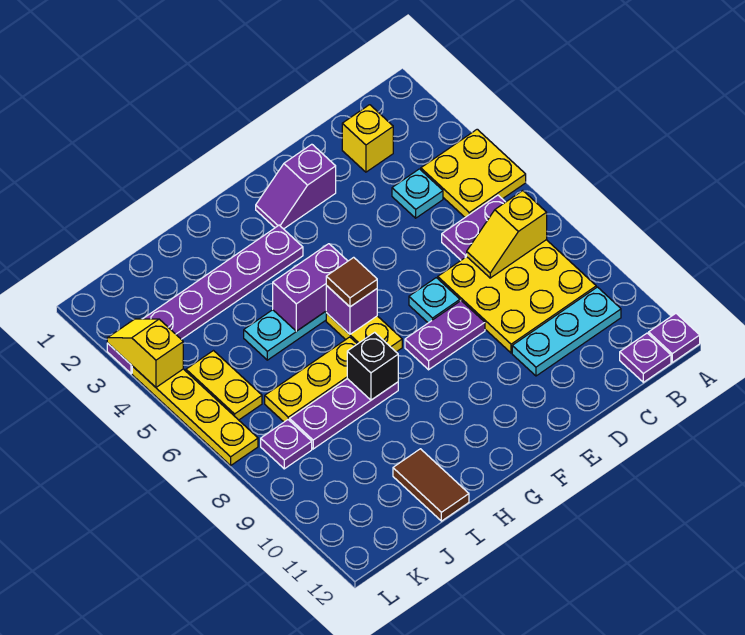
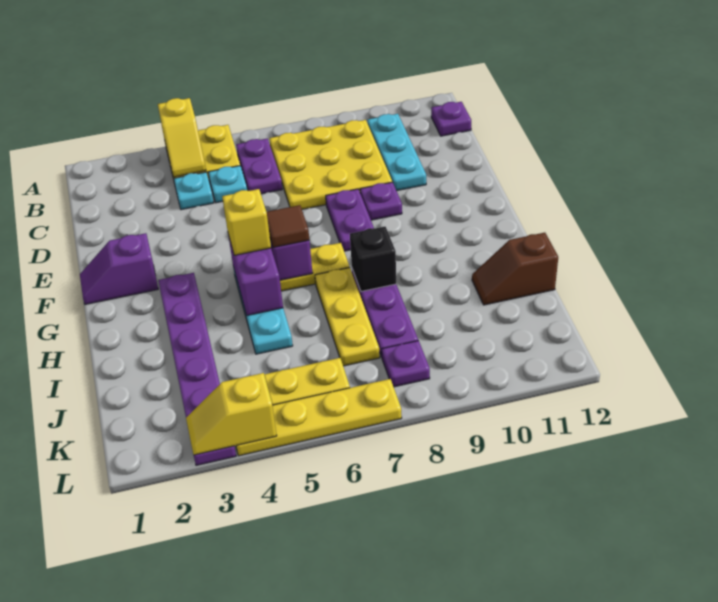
purple plate A12 level 1 -> purple plate E9 level 1
yellow slope B7:C7 level 2 top B -> yellow slope A4:B4 level 2 top A
yellow brick C2 level 1 -> yellow brick G5 level 3
purple slope E2:F2 level 1 top E -> purple slope F1:F2 level 1 top 2
cyan plate E7 level 1 -> cyan plate C5 level 1
brown tile I11:I12 level 1 -> brown slope I11:I12 level 1 top 12

